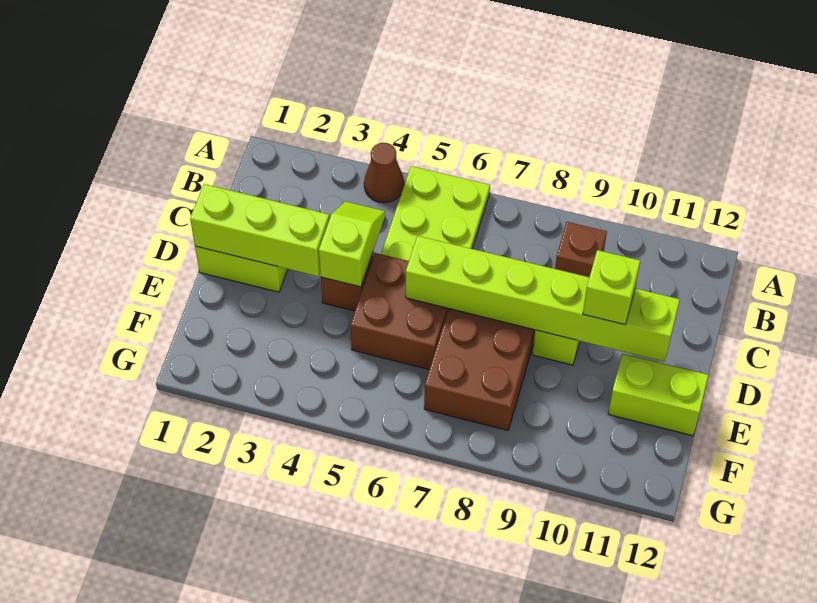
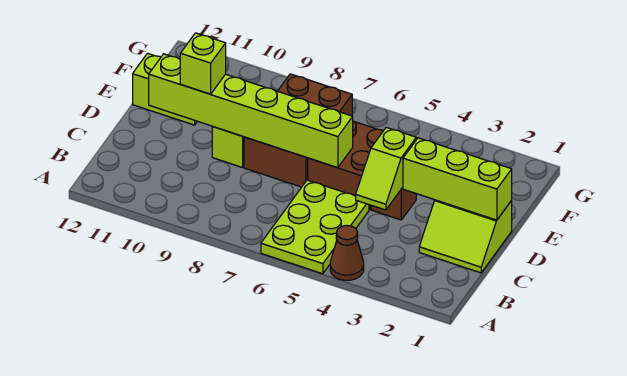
brown brick B9 level 1 -> none

